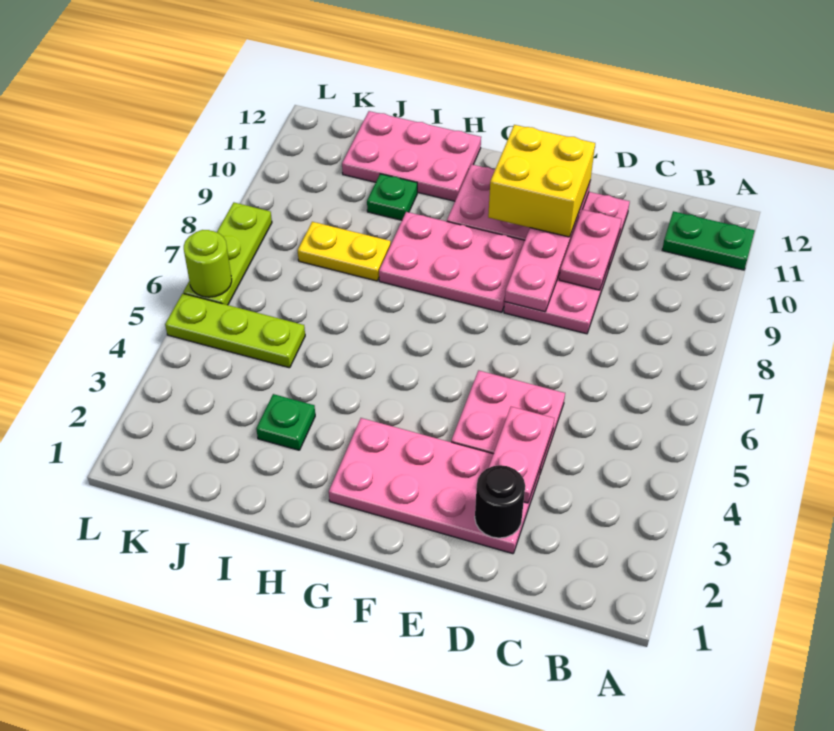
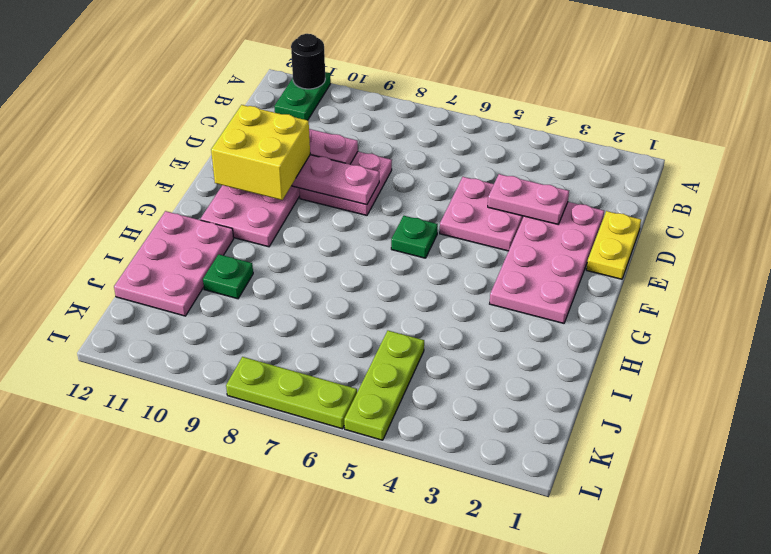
black round brick D2 level 2 -> black round brick A11 level 2
pink plate F8:H9 level 1 -> none
green plate I3 level 1 -> green plate F6 level 1
yellow plate I8:J8 level 1 -> yellow plate D1:E1 level 1
lime round brick L6 level 2 -> none

